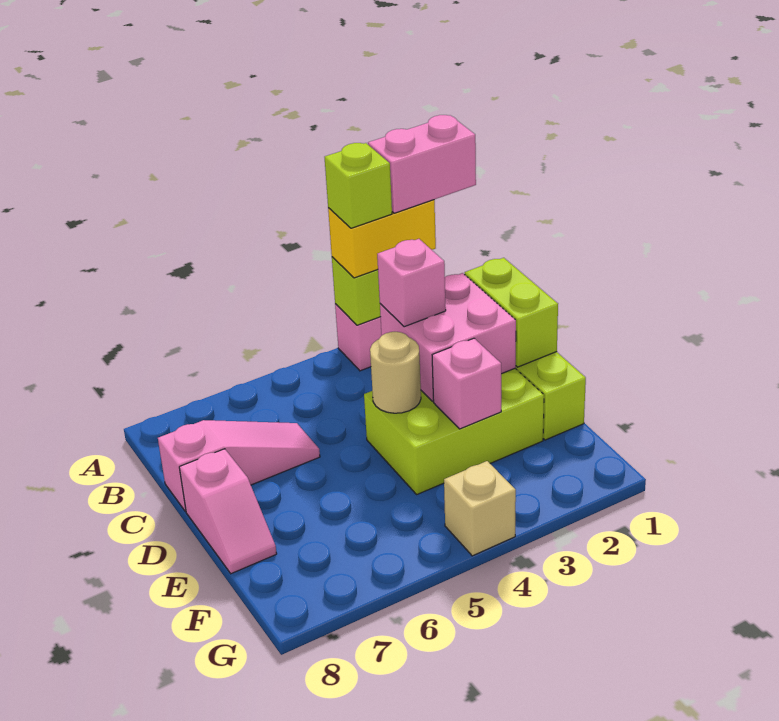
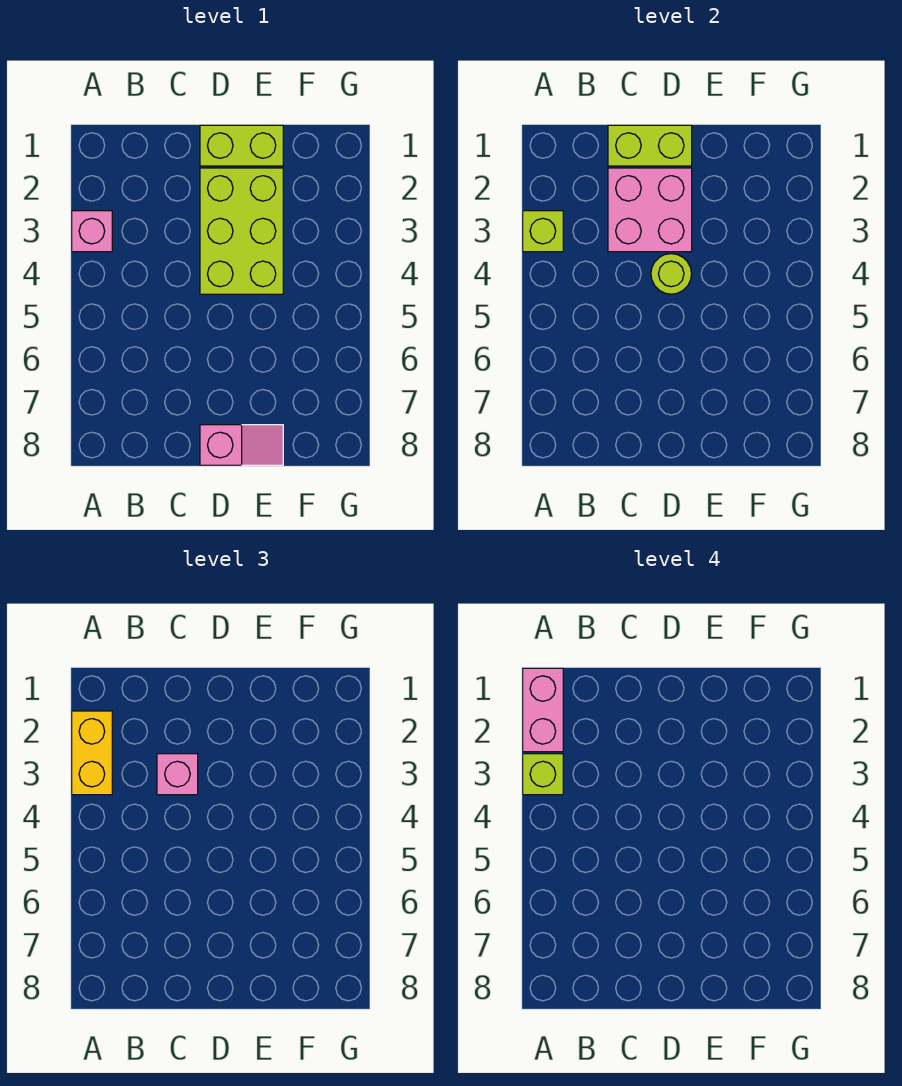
pink slope C6:C8 level 1 top 8 -> none
tan round brick D4 level 2 -> lime round brick D4 level 2
pink brick E3 level 2 -> none
tan brick G4 level 1 -> none

